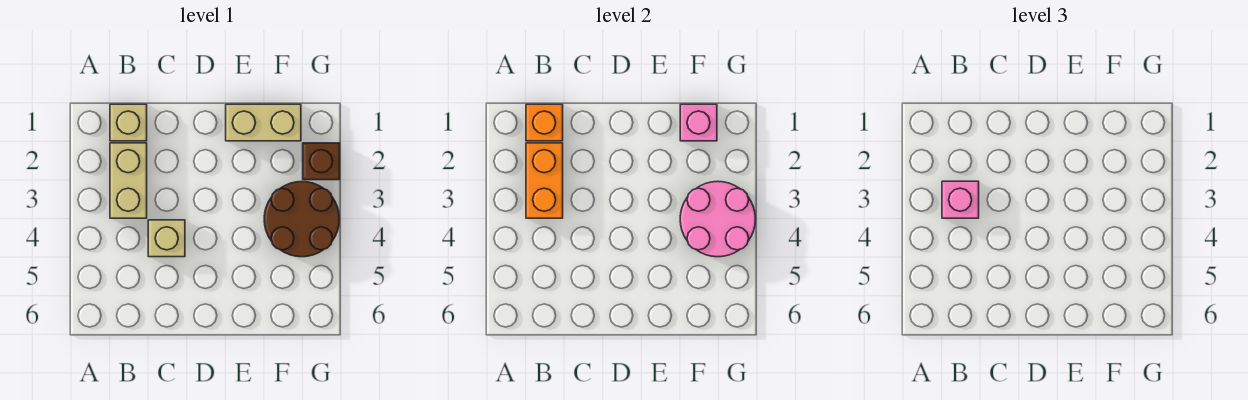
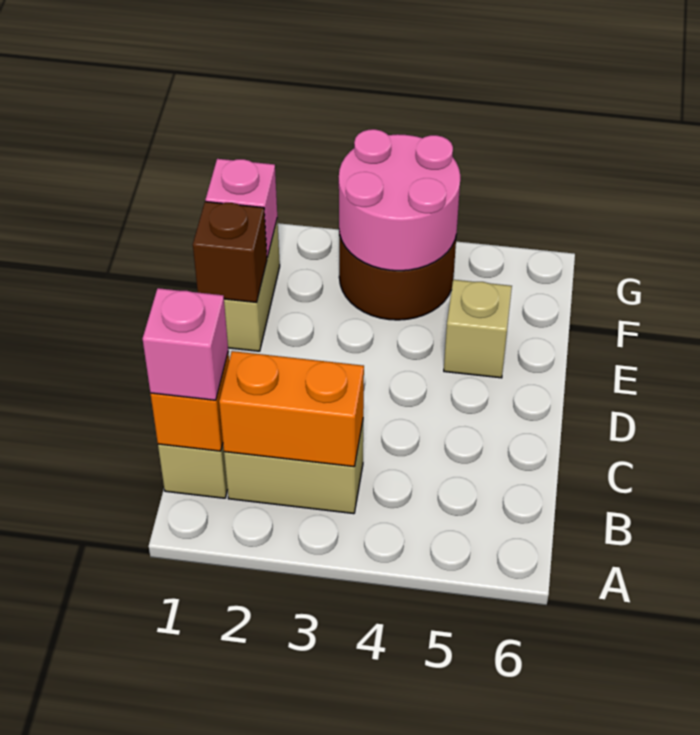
pink brick B3 level 3 -> pink brick B1 level 3
tan brick C4 level 1 -> tan brick E5 level 1
brown brick G2 level 1 -> brown brick E1 level 2

